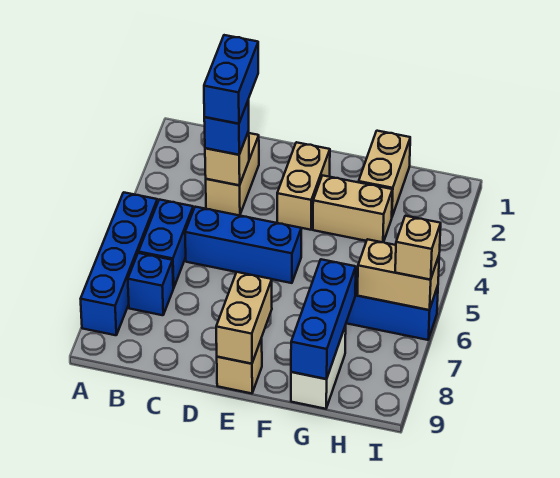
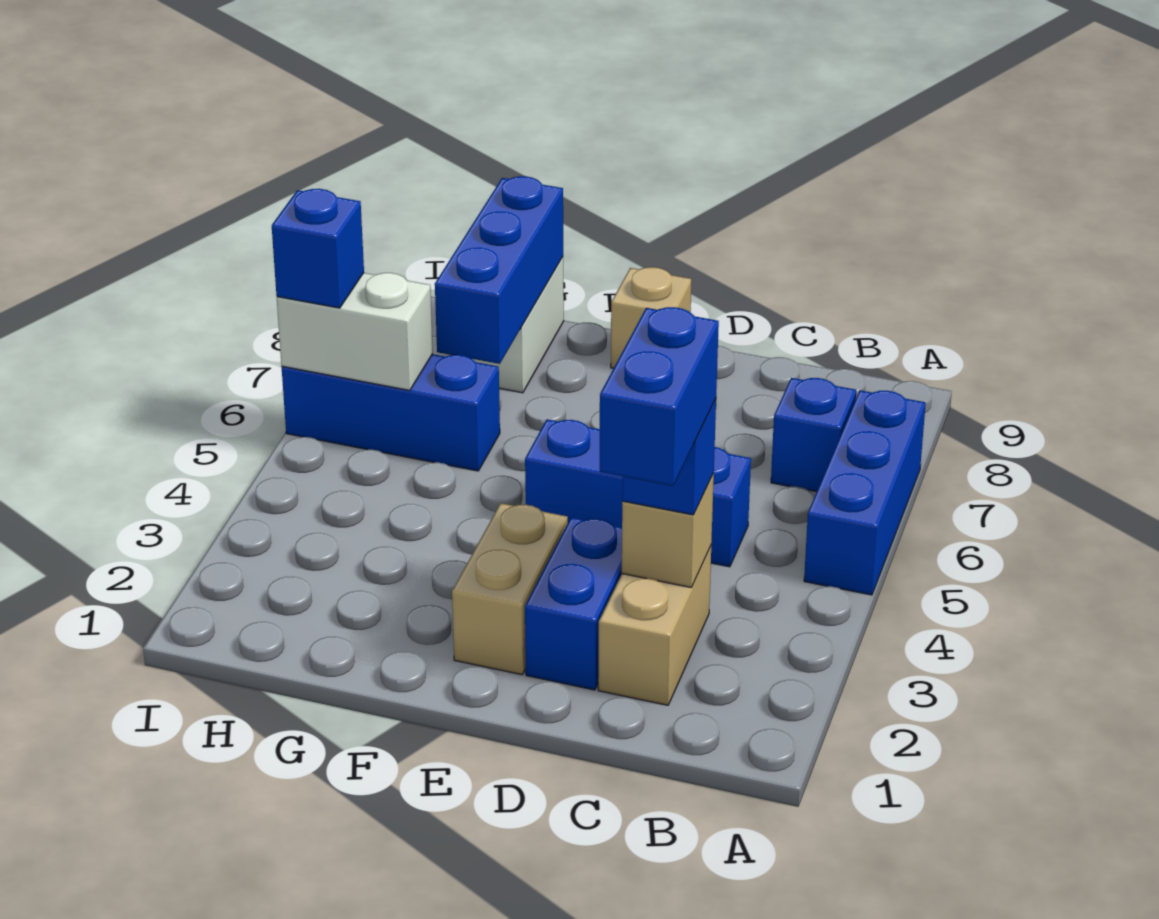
blue brick A5:A8 level 1 -> blue brick A5:A7 level 1
blue brick B5:B6 level 1 -> blue brick D2:D3 level 1
tan brick E8:E9 level 2 -> none
tan brick F3:G3 level 1 -> none
tan brick G1:G2 level 1 -> none
tan brick H6:I6 level 2 -> white brick H6:I6 level 2
tan brick I6 level 3 -> blue brick I6 level 3

